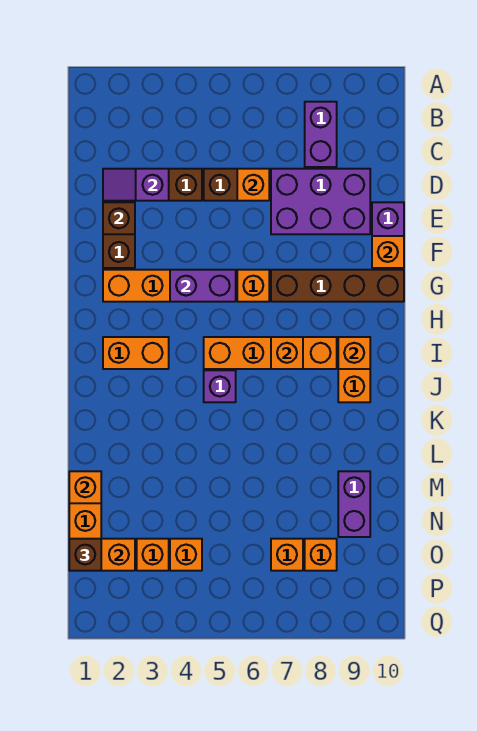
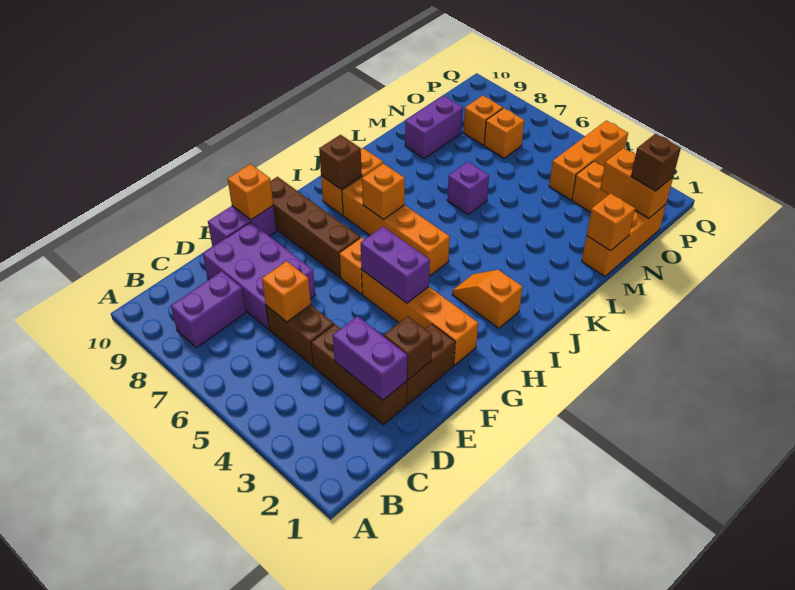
purple slope D2:D3 level 2 top 3 -> purple brick D2:D3 level 2
orange brick I2:I3 level 1 -> orange slope I2:I3 level 1 top 2
orange brick I9 level 2 -> brown brick I9 level 2
purple brick J5 level 1 -> purple brick L6 level 1
orange brick O4 level 1 -> orange brick O4:Q4 level 1

